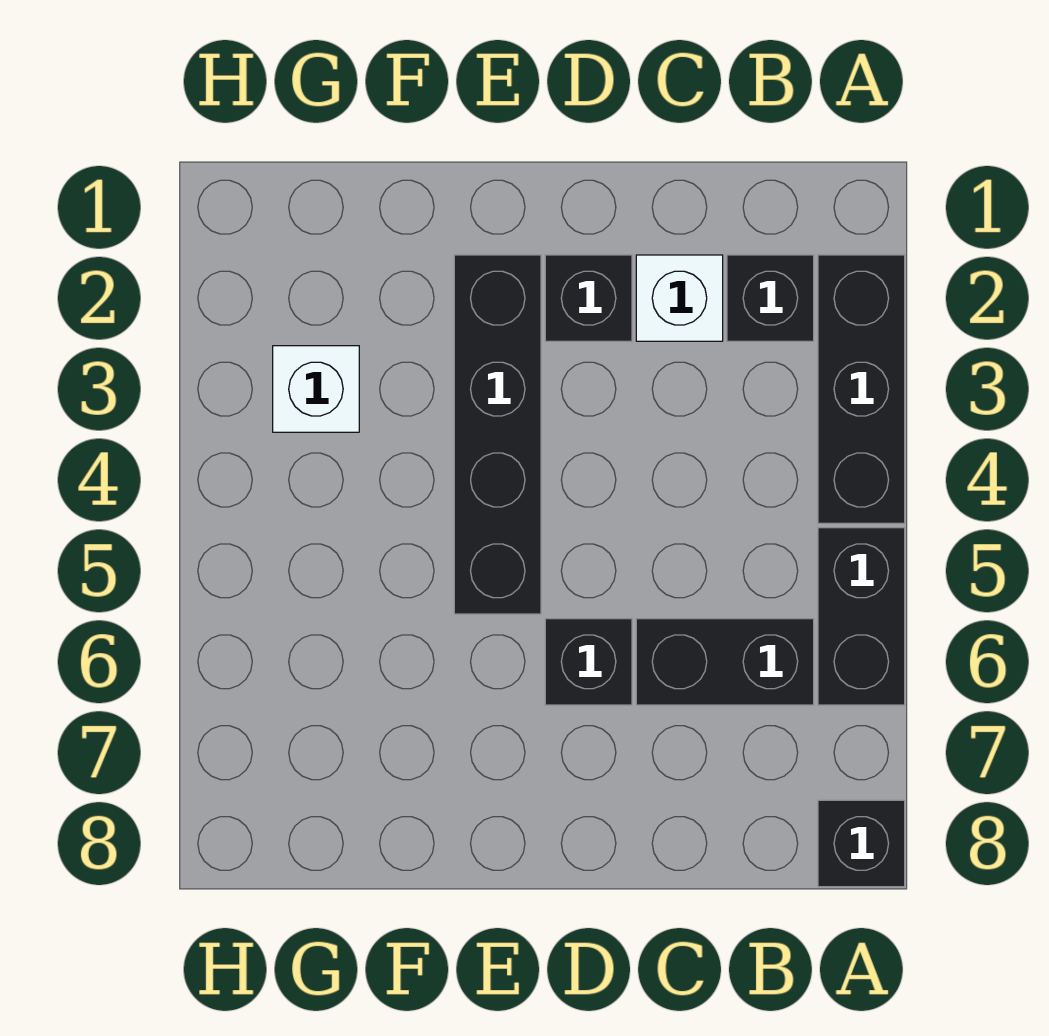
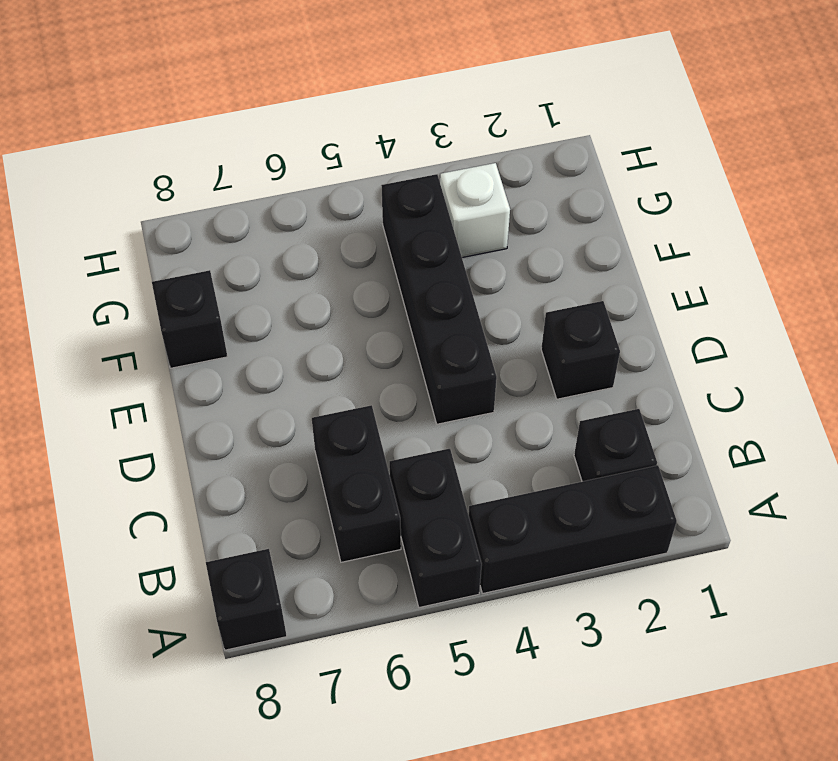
black brick A5:A6 level 1 -> black brick A5:B5 level 1
white brick C2 level 1 -> none
black brick D6 level 1 -> black brick F8 level 1
black brick E2:E5 level 1 -> black brick D4:G4 level 1

